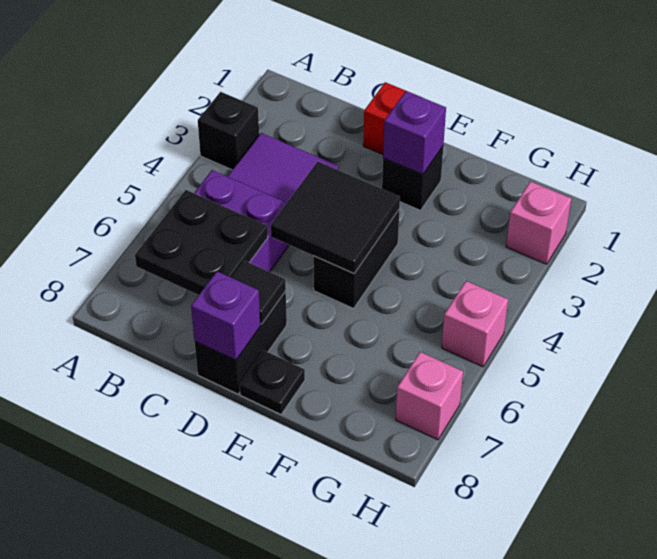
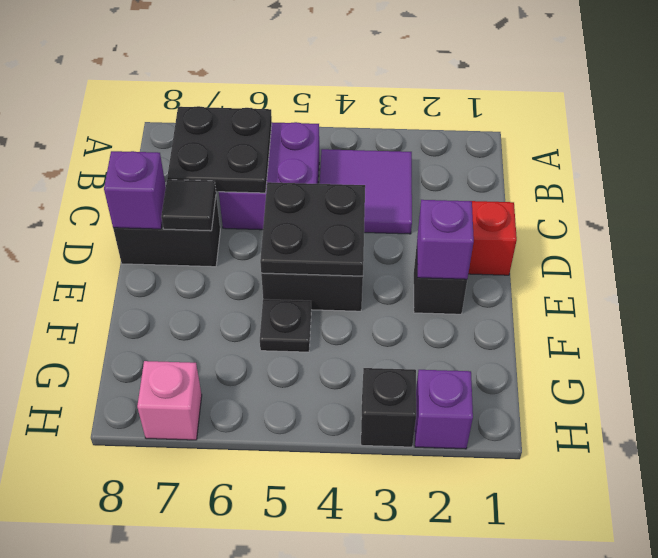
black brick A3 level 1 -> black brick H3 level 1
black tile D4:E5 level 2 -> black plate D4:E5 level 2
black plate E8 level 1 -> black plate F5 level 1
pink brick H2 level 1 -> purple brick H2 level 1
pink brick H5 level 1 -> none

